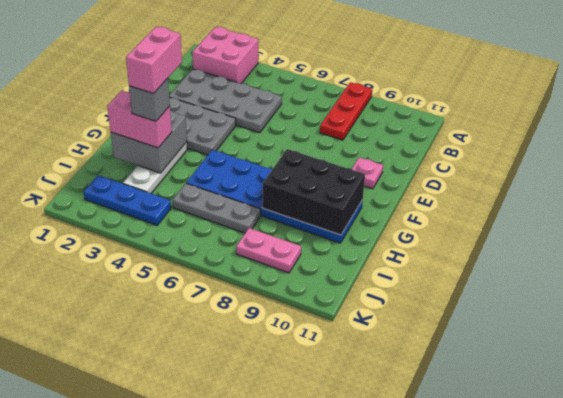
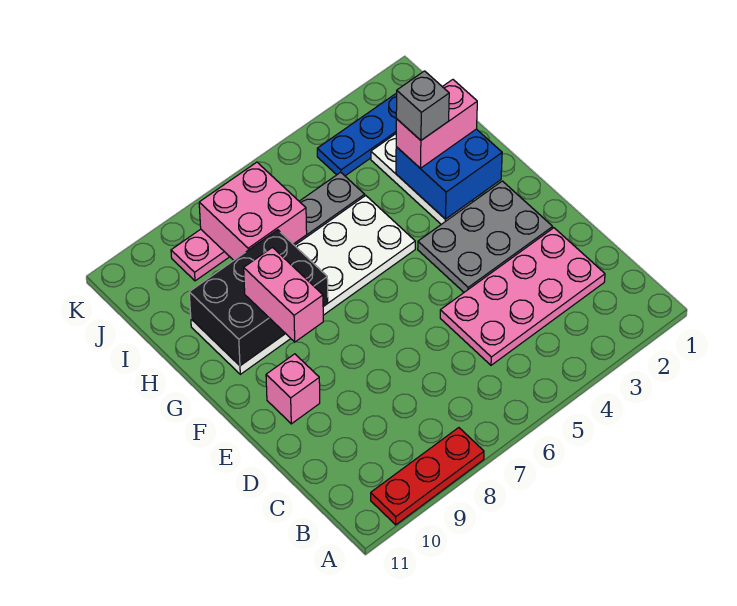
pink brick A2:B3 level 1 -> pink brick I7:J8 level 2
red plate A8:C8 level 1 -> red plate A8:A10 level 1
grey plate C2:D5 level 1 -> pink plate C2:D5 level 1
pink plate E10 level 1 -> pink brick E10 level 1
grey brick G2:H3 level 2 -> blue brick G2:H3 level 2
pink brick G3:H3 level 5 -> pink brick F9:G9 level 3
blue plate G5:H10 level 1 -> white plate G5:H10 level 1

